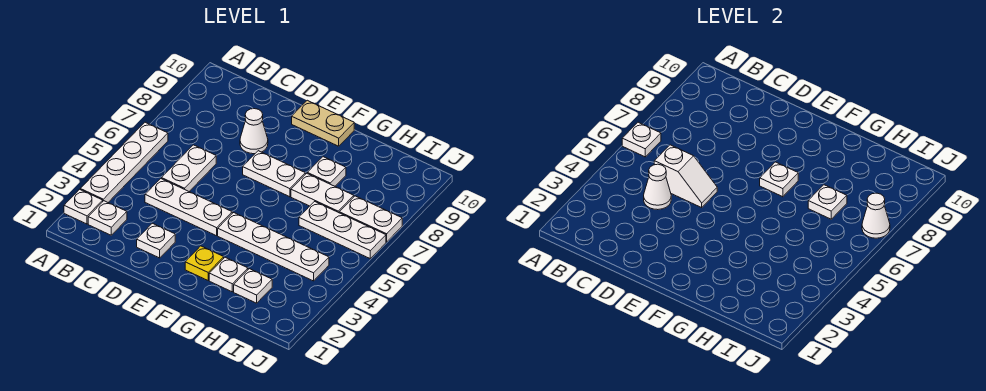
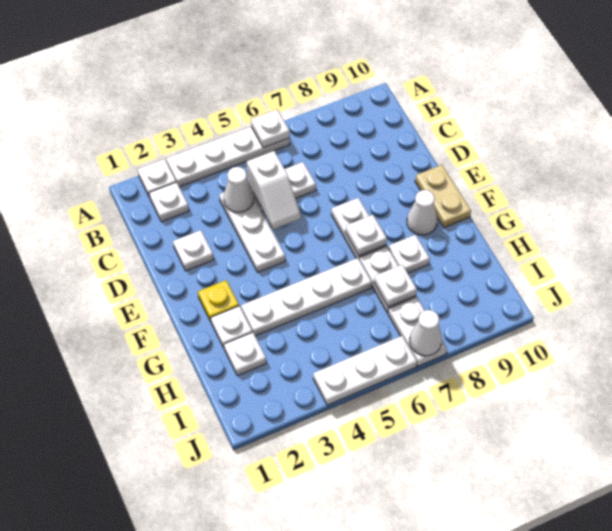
white cone D8 level 1 -> white cone F9 level 1
white plate F4:I4 level 1 -> white plate G3:G6 level 1
white plate H6:J6 level 1 -> white plate J4:J6 level 1

